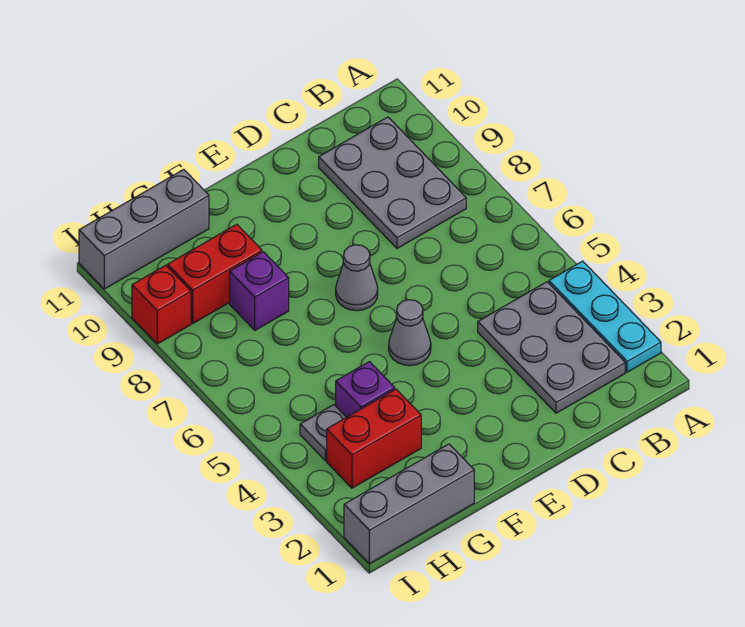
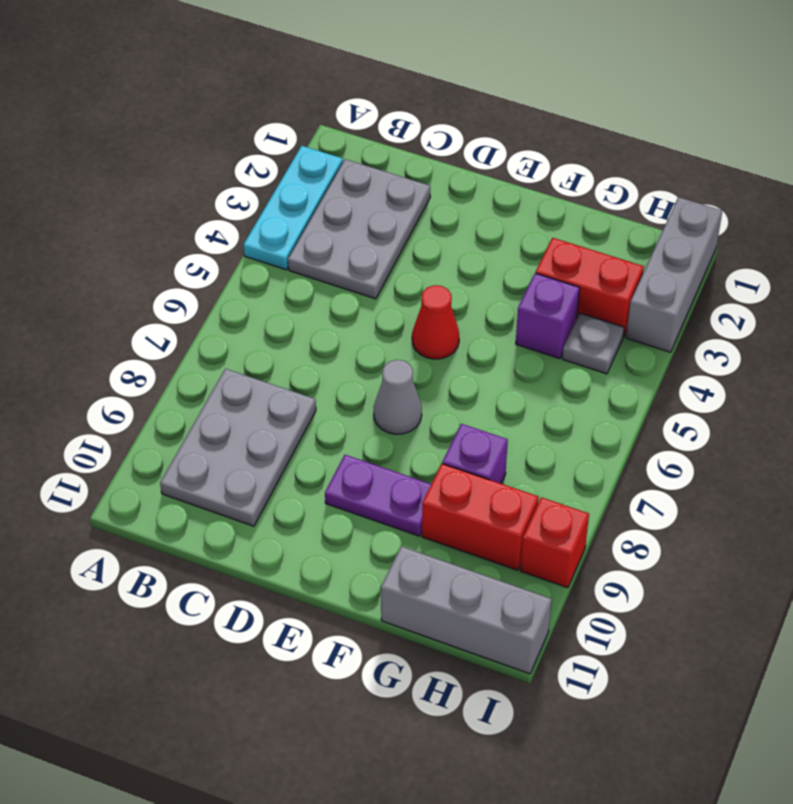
grey cone E5 level 1 -> red cone E5 level 1
none -> purple plate E9:F9 level 1
grey brick G1:I1 level 1 -> grey brick I1:I3 level 1

